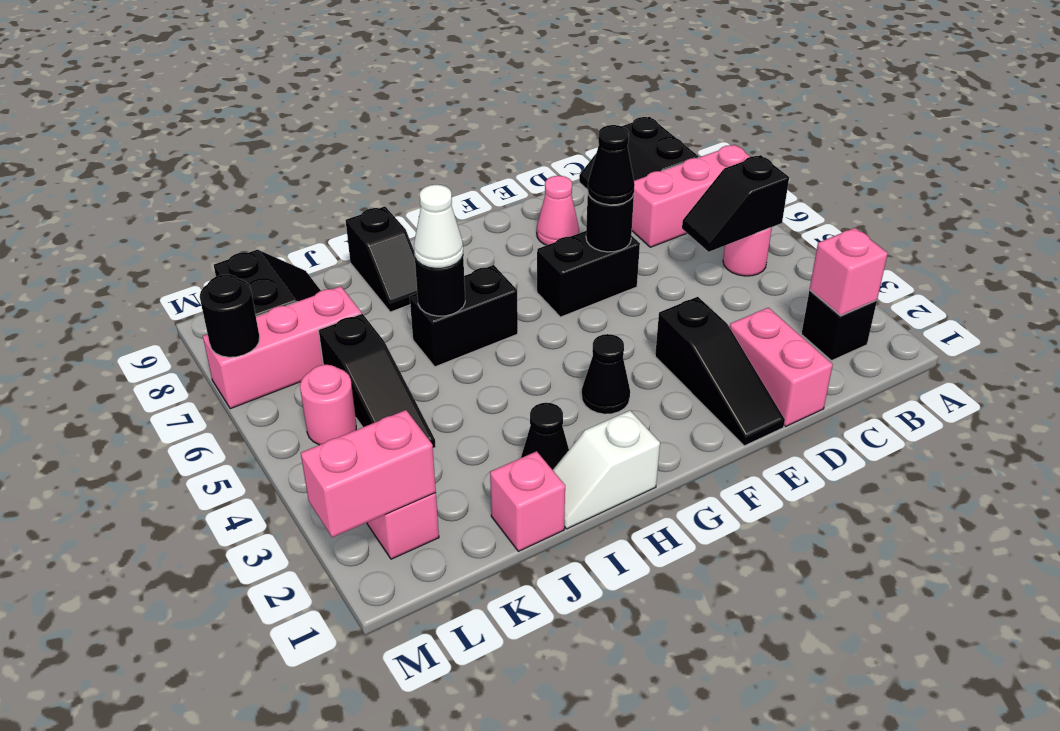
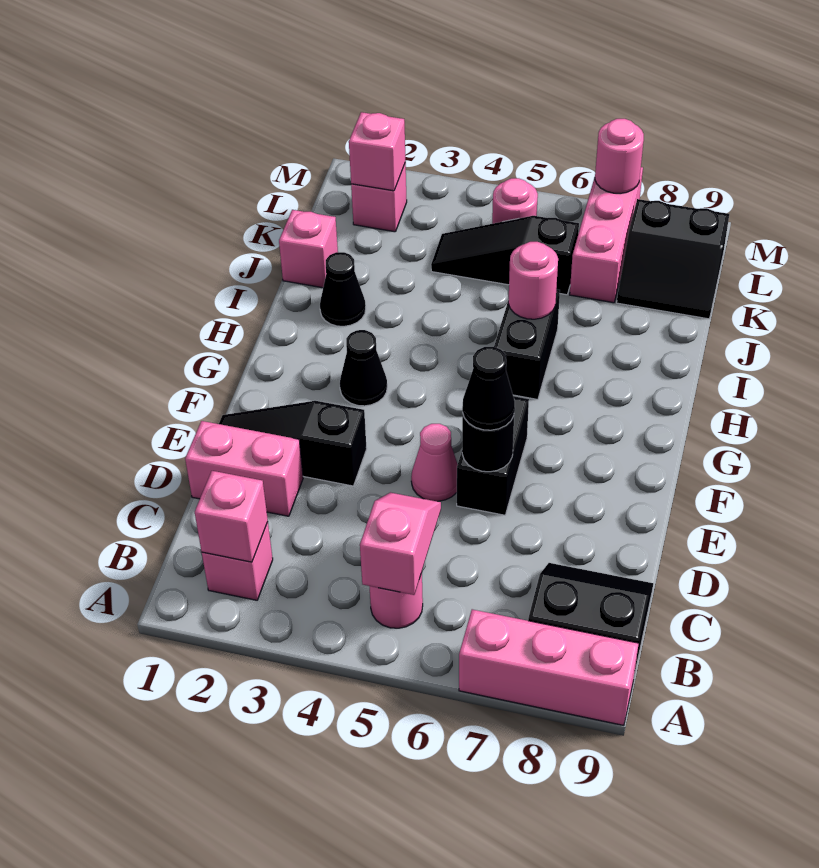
pink brick A7:C7 level 1 -> pink brick A7:A9 level 1
black brick B2 level 1 -> pink brick B2 level 1
black slope B5:C5 level 2 top B -> pink slope B5:C5 level 2 top B
pink cone E8 level 1 -> pink cone E5 level 1
white slope H1:I1 level 1 top H -> none
black round brick I6 level 2 -> pink round brick I6 level 2
white cone I6 level 3 -> none
black slope I8:I9 level 1 top 9 -> none
pink brick L2:M2 level 2 -> pink brick L2 level 2
black round brick M7 level 2 -> pink round brick M7 level 2

